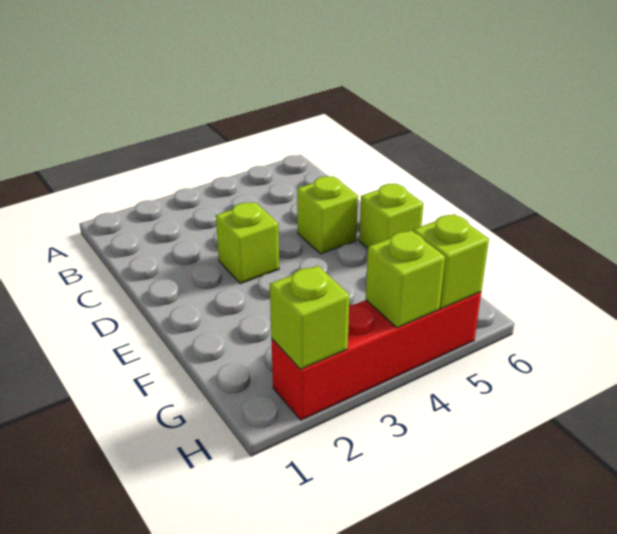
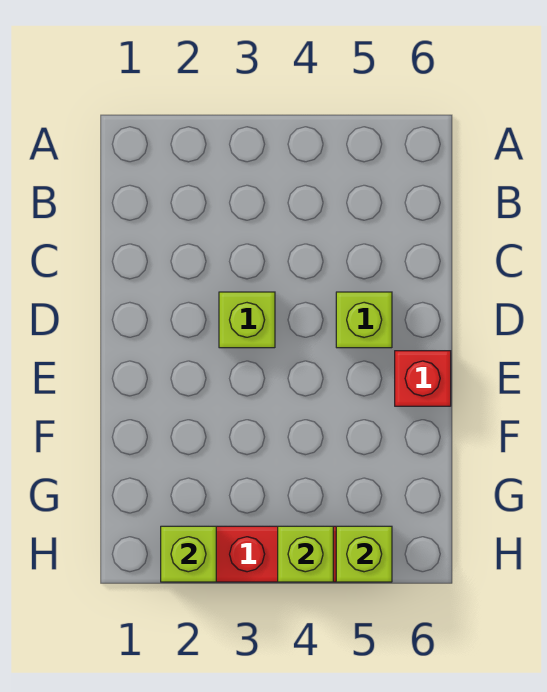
lime brick E6 level 1 -> red brick E6 level 1

